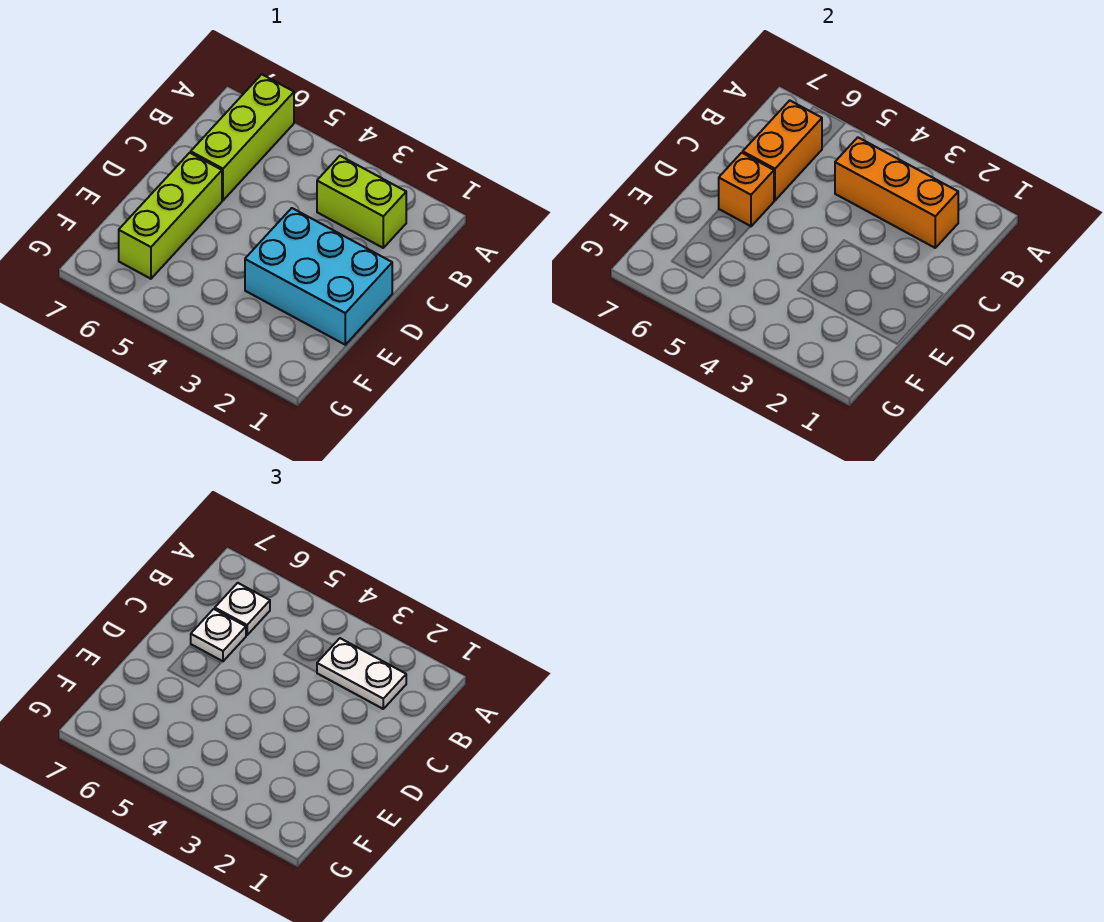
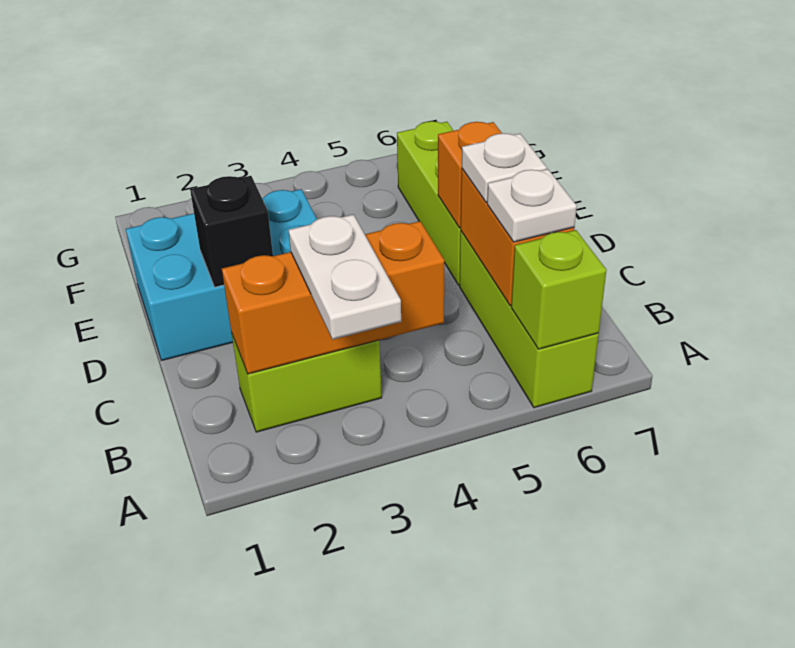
none -> lime brick A6 level 2
white plate B2:B3 level 3 -> white plate A3:B3 level 3
none -> black brick D2 level 2

